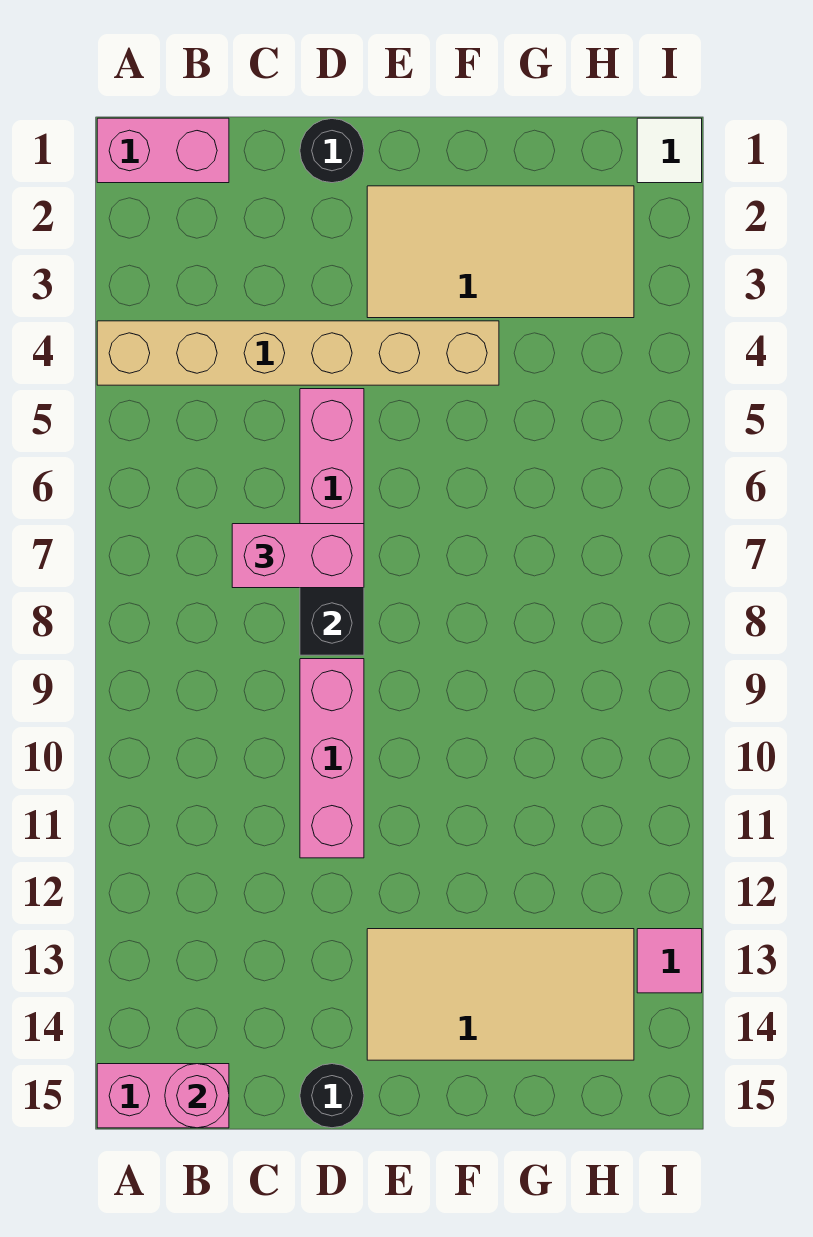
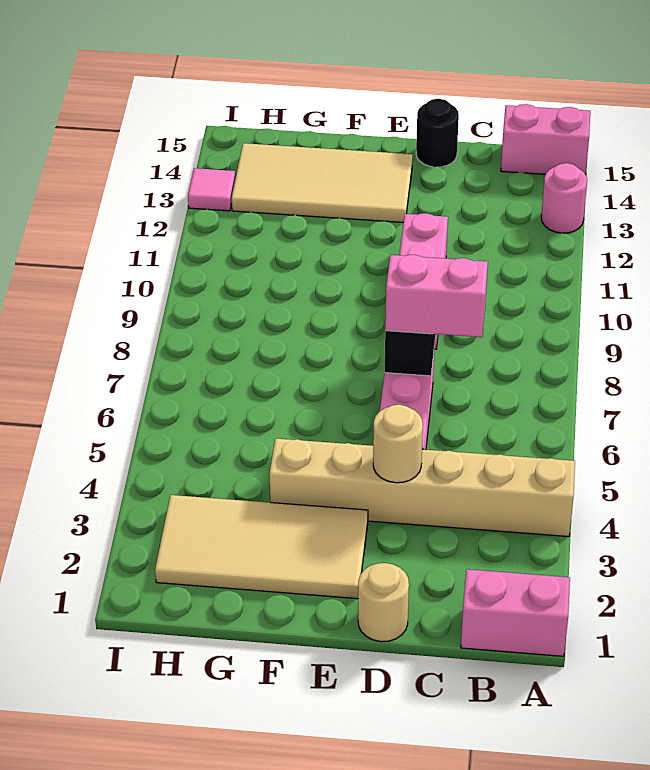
pink round brick B15 level 2 -> pink round brick A13 level 1
black round brick D1 level 1 -> tan round brick D1 level 1
none -> tan round brick D4 level 2
white tile I1 level 1 -> none

